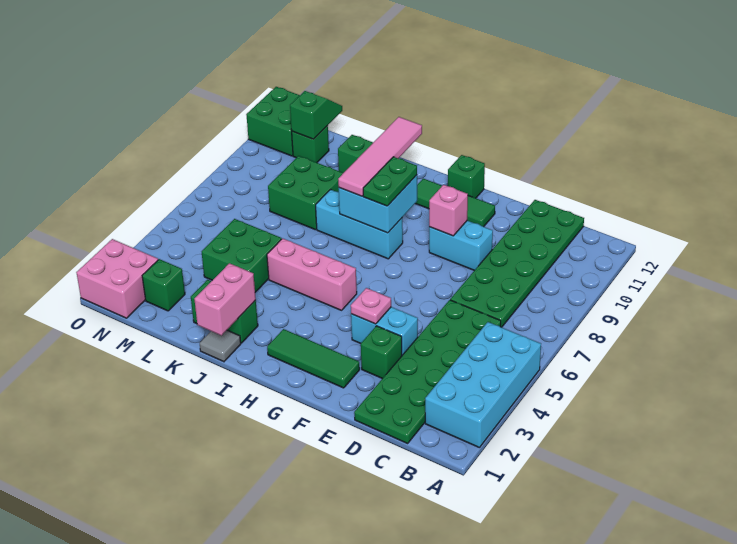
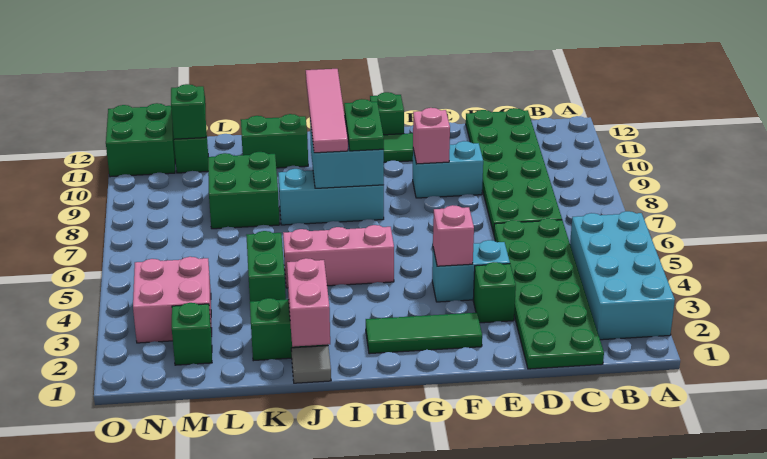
pink plate F4 level 2 -> pink brick F4 level 2
green brick K4:L5 level 1 -> green brick K4:K5 level 1
pink brick N1:O2 level 1 -> pink brick M3:N4 level 1

